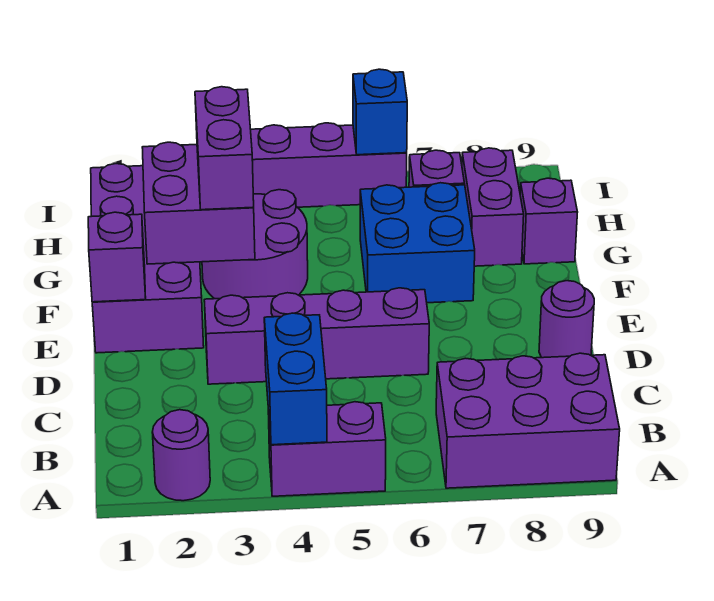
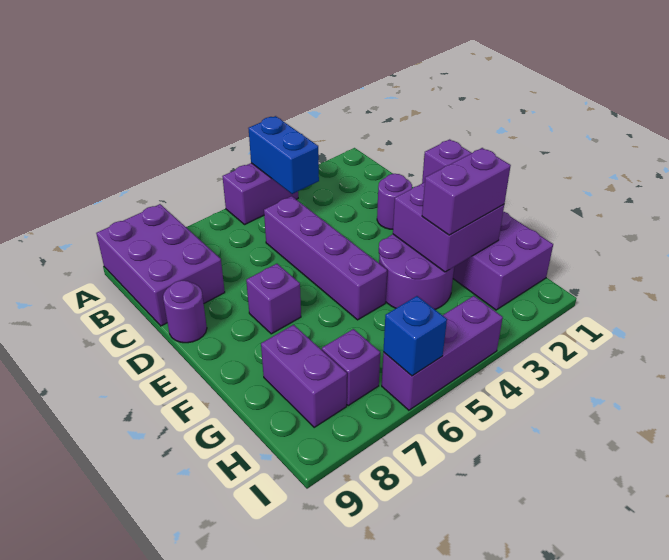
purple round brick A2 level 1 -> purple round brick D2 level 1
purple brick A7:B9 level 1 -> purple brick A8:C9 level 1
purple brick D3:D6 level 1 -> purple brick C5:F5 level 1
purple brick F3:G3 level 3 -> purple brick G2:G3 level 3
blue brick F6:G7 level 1 -> none
purple brick G9 level 1 -> purple brick E7 level 1

